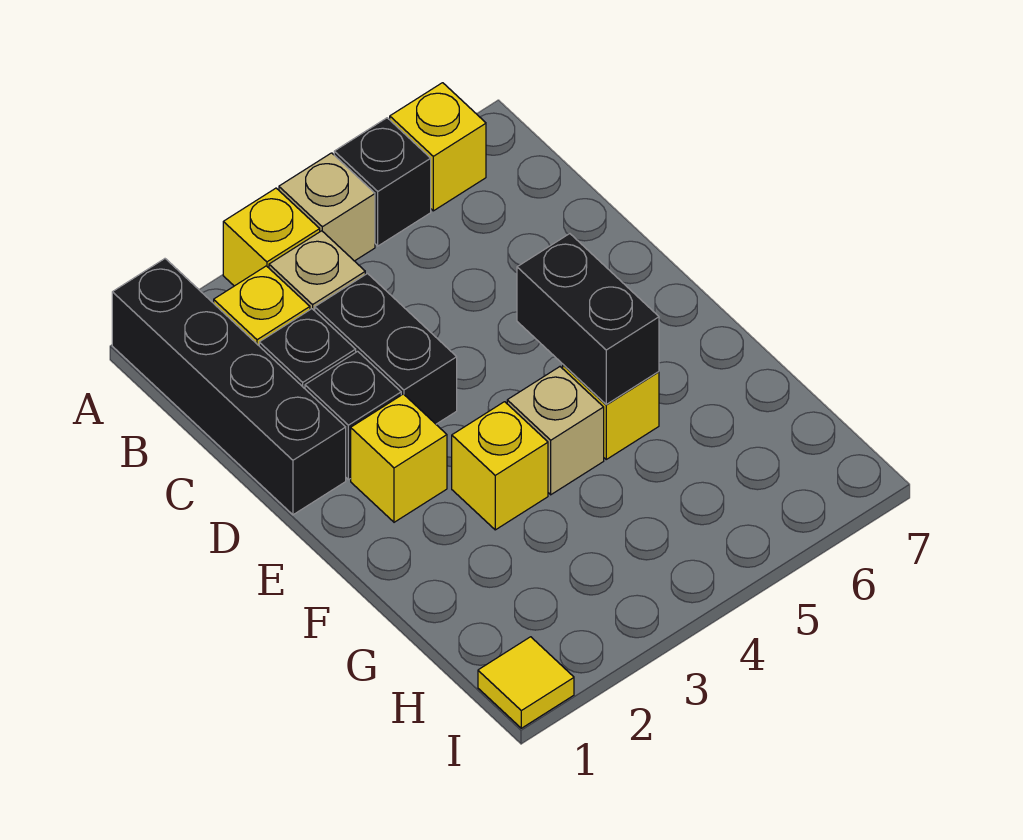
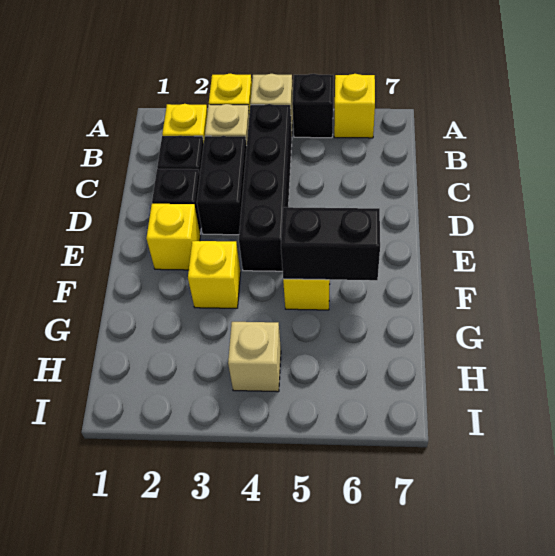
black brick A1:D1 level 1 -> black brick B4:E4 level 1
black brick E5:F5 level 2 -> black brick F5:F6 level 2
tan brick F4 level 1 -> tan brick H4 level 1
yellow tile I1 level 1 -> none

